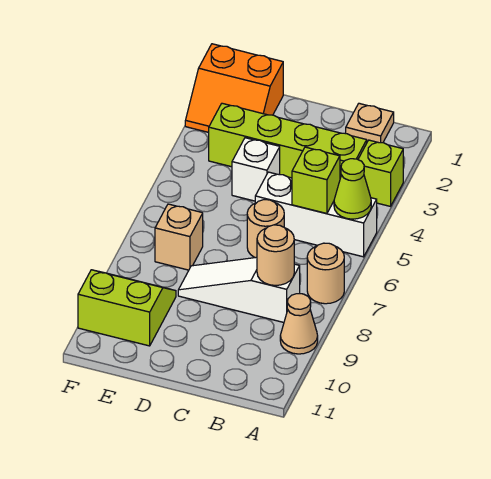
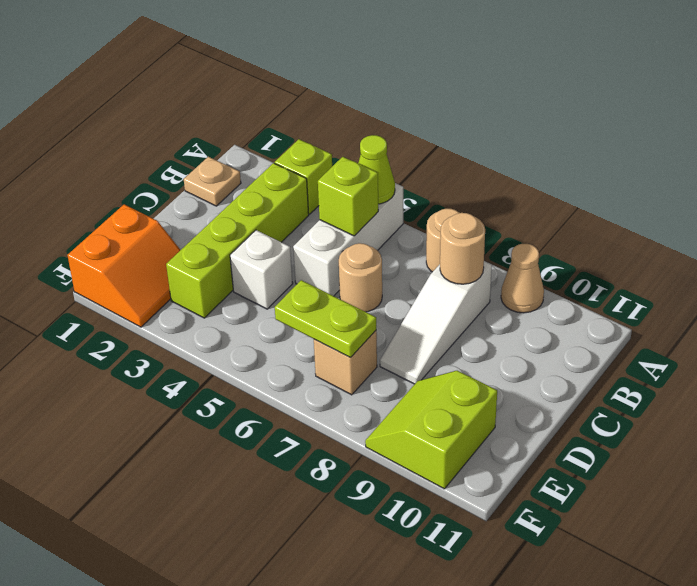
none -> lime plate E6:E7 level 2

